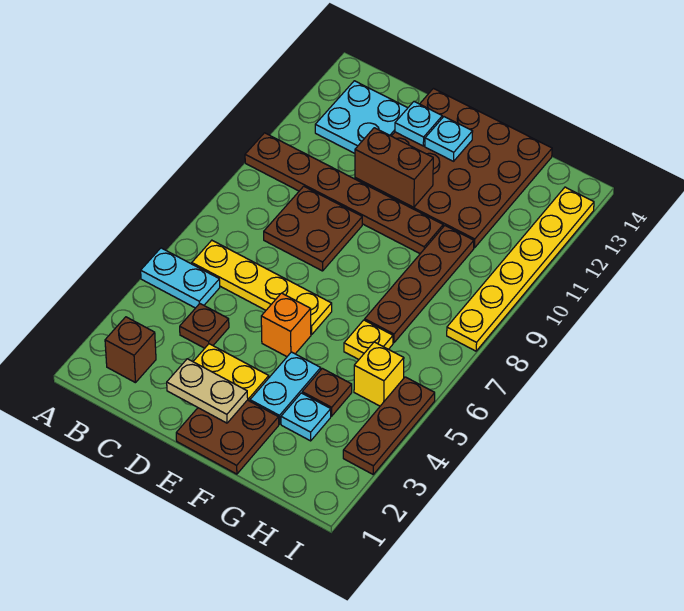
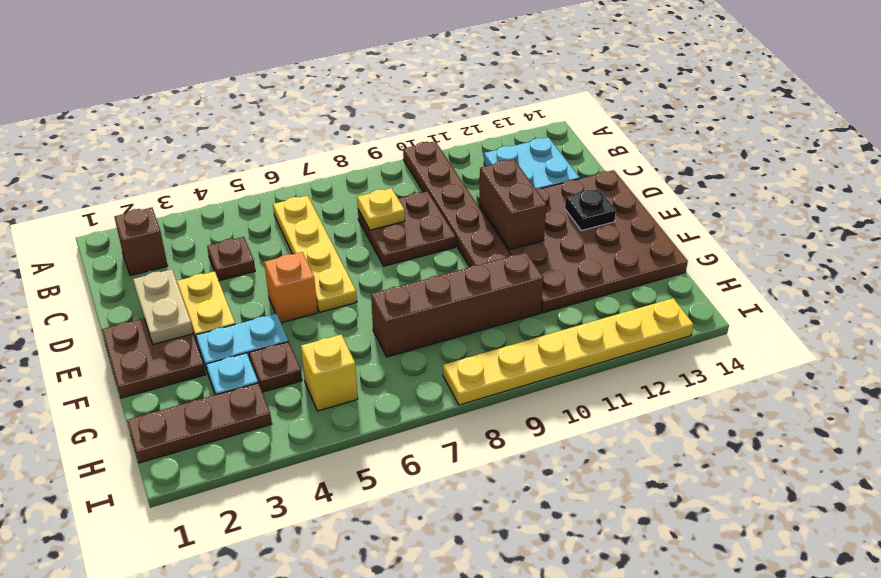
cyan plate A5:B5 level 1 -> none
cyan plate D13 level 2 -> none
cyan plate E13 level 2 -> black plate E13 level 2
yellow plate G6 level 1 -> yellow plate C8 level 2
brown plate G7:G10 level 1 -> brown brick G7:G10 level 1
brown plate I3:I5 level 1 -> brown plate H1:H3 level 1

